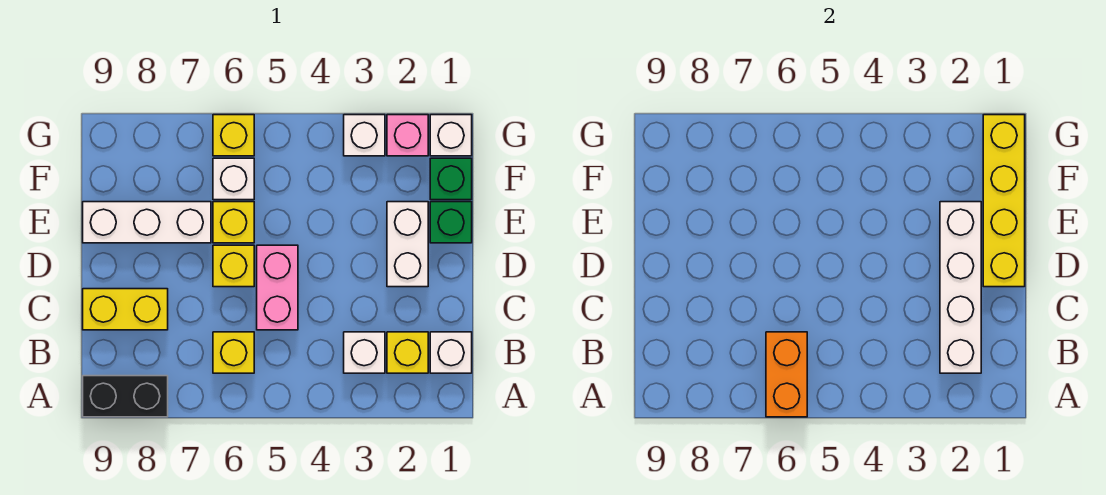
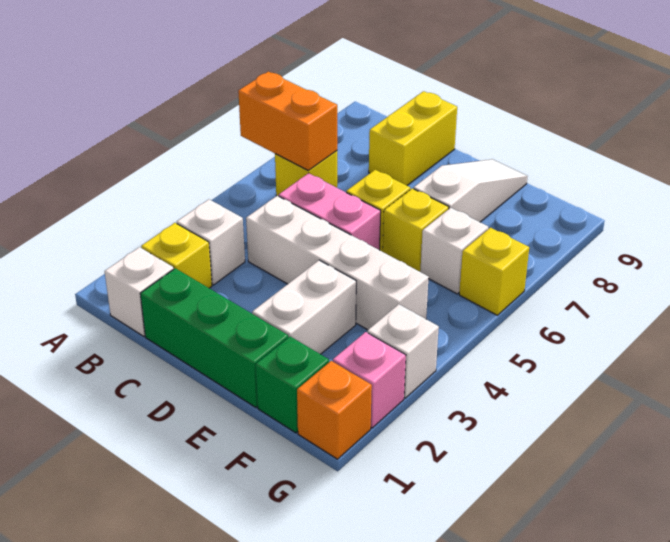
black brick A8:A9 level 1 -> none
white brick B2:E2 level 2 -> white brick C4:F4 level 1
yellow brick D1:G1 level 2 -> none
white brick D2:E2 level 1 -> white brick E2:E3 level 1
green brick E1 level 1 -> green brick C1:E1 level 1
white brick E7:E9 level 1 -> white slope E7:E9 level 1 top 7
white brick G1 level 1 -> orange brick G1 level 1

